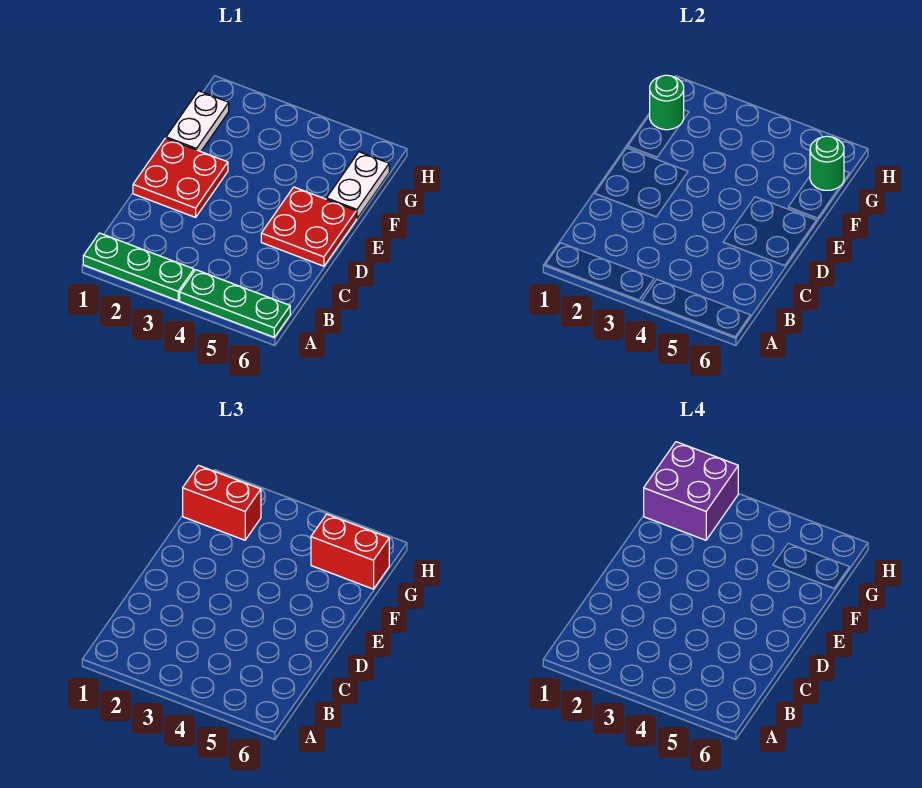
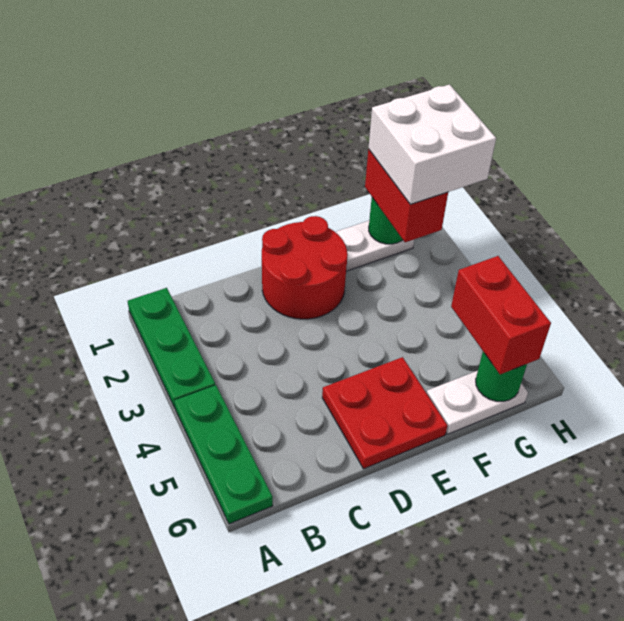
red plate D1:E2 level 1 -> red round brick D1:E2 level 1
purple brick G1:H2 level 4 -> white brick G1:H2 level 4

